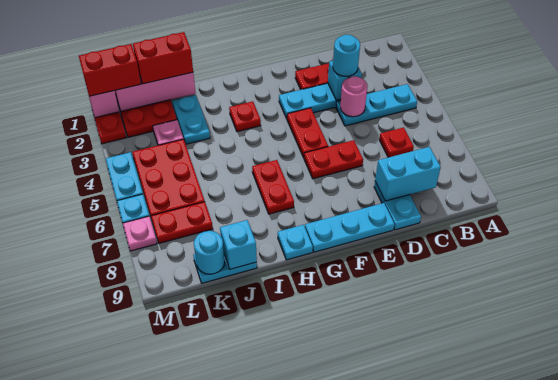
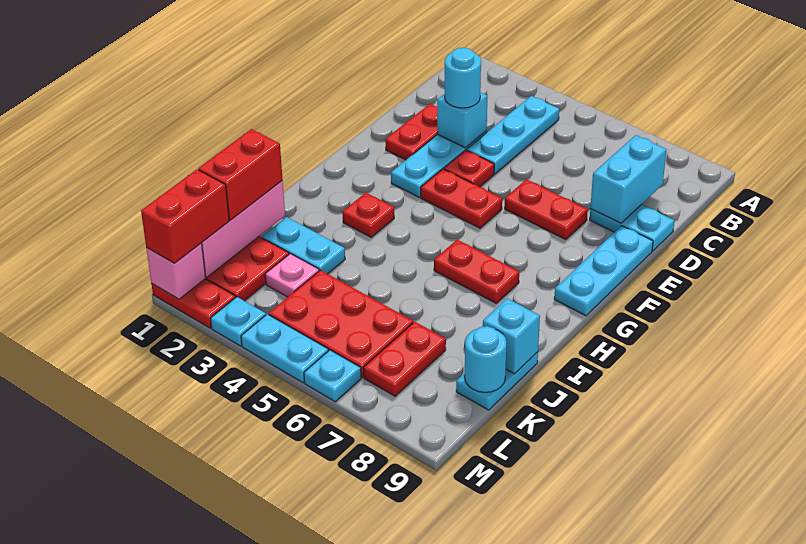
red plate C6 level 1 -> red plate E4 level 1
pink round brick D4 level 2 -> none
red plate E6:F6 level 1 -> red plate E6:E7 level 1
cyan plate H9 level 1 -> cyan plate M3 level 1
pink plate M7 level 1 -> none

